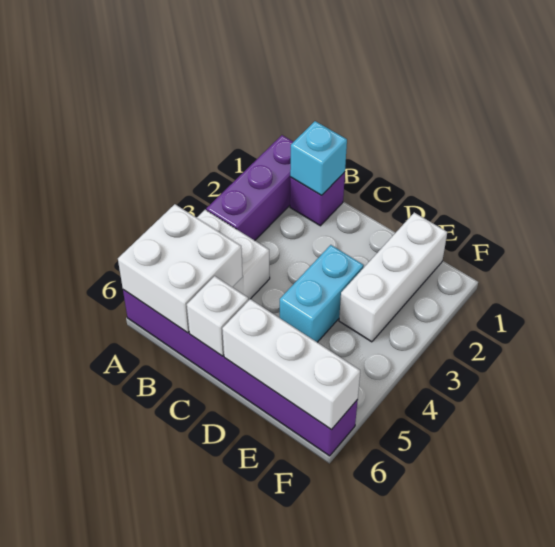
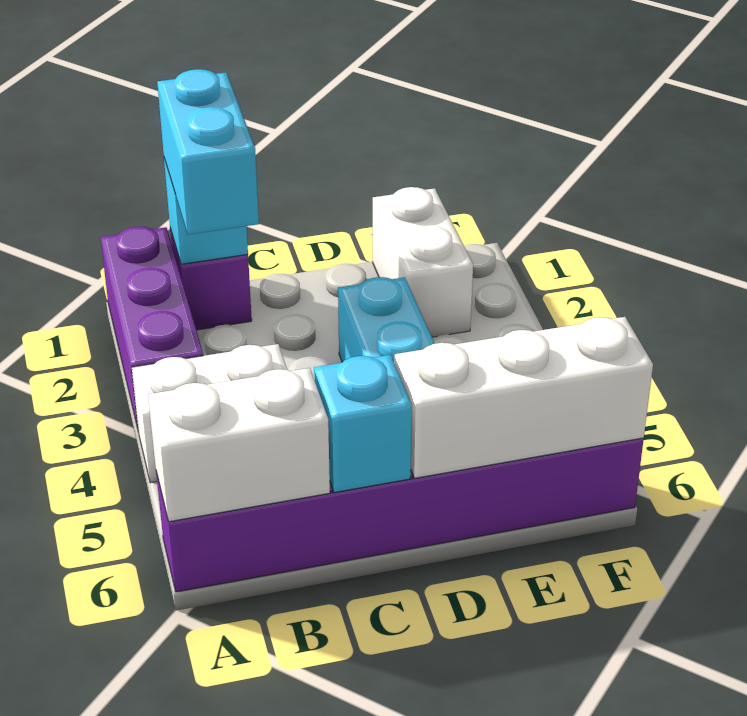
white brick A5:B6 level 2 -> white brick A6:B6 level 2
none -> cyan brick B1:B2 level 3
white brick C6 level 2 -> cyan brick C6 level 2
white brick E1:E3 level 1 -> white brick E1:E2 level 1

